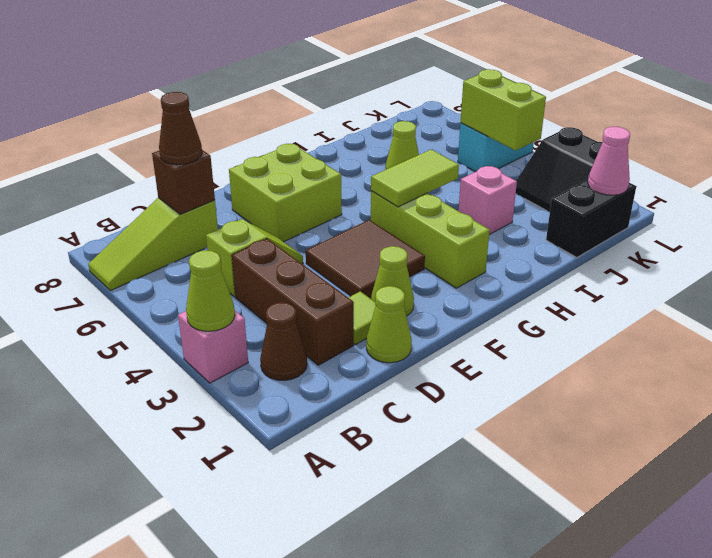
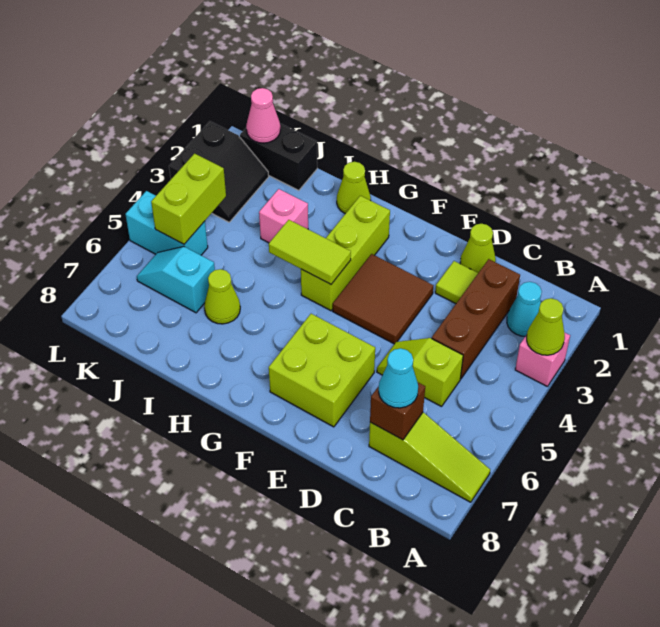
brown cone B2 level 1 -> cyan cone B2 level 1
brown cone C7 level 3 -> cyan cone C7 level 3
lime cone E2 level 1 -> lime cone H1 level 1
none -> cyan slope J6:K6 level 1 top J

